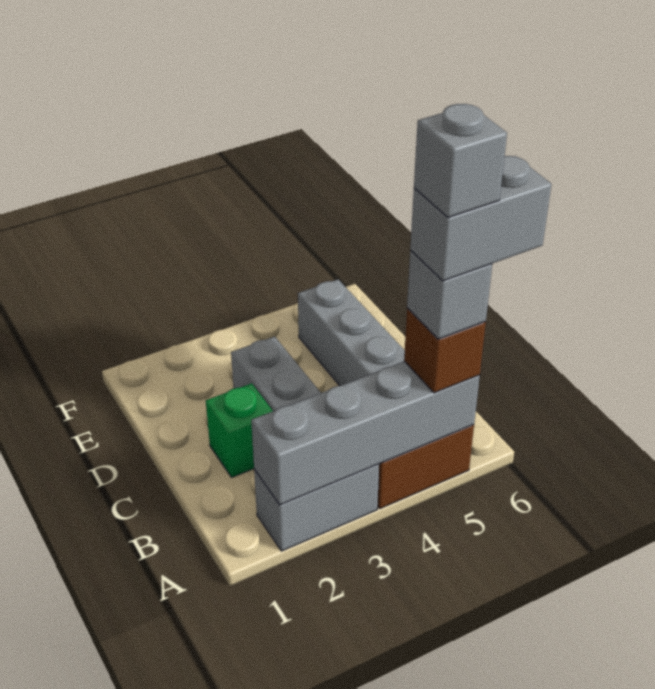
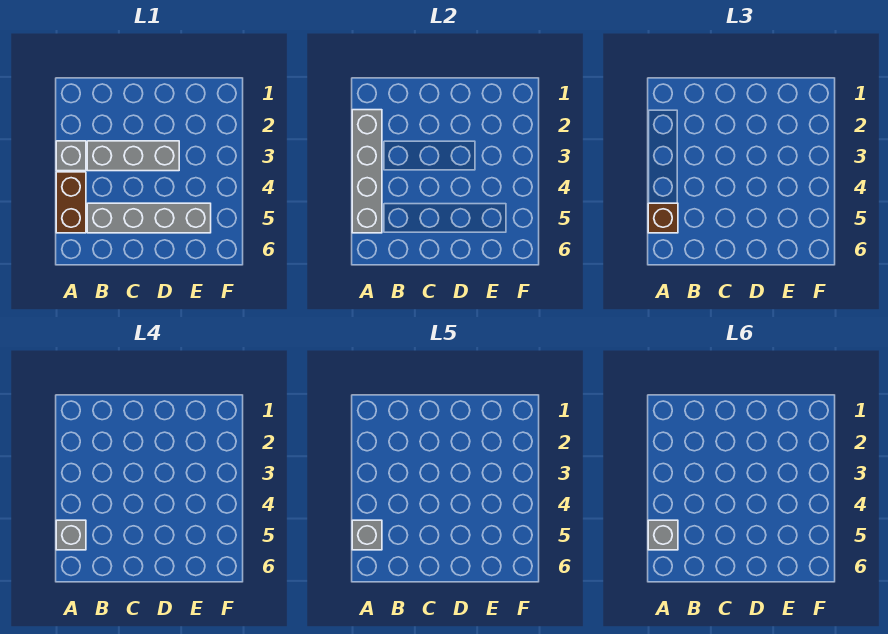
grey brick A2:A3 level 1 -> grey brick A3 level 1
grey brick A5:A6 level 5 -> grey brick A5 level 5
green brick C2 level 1 -> none

